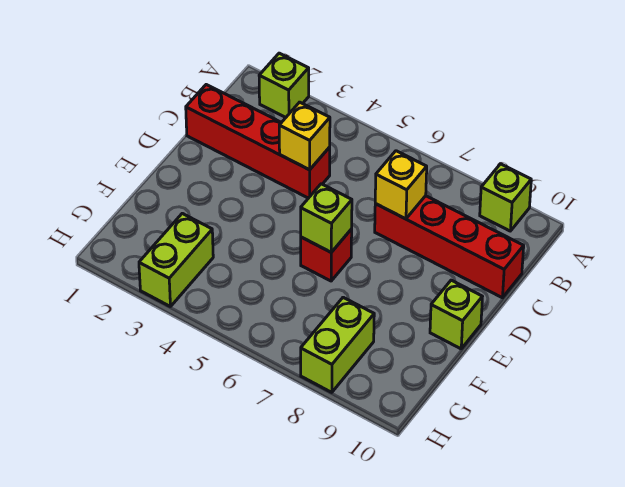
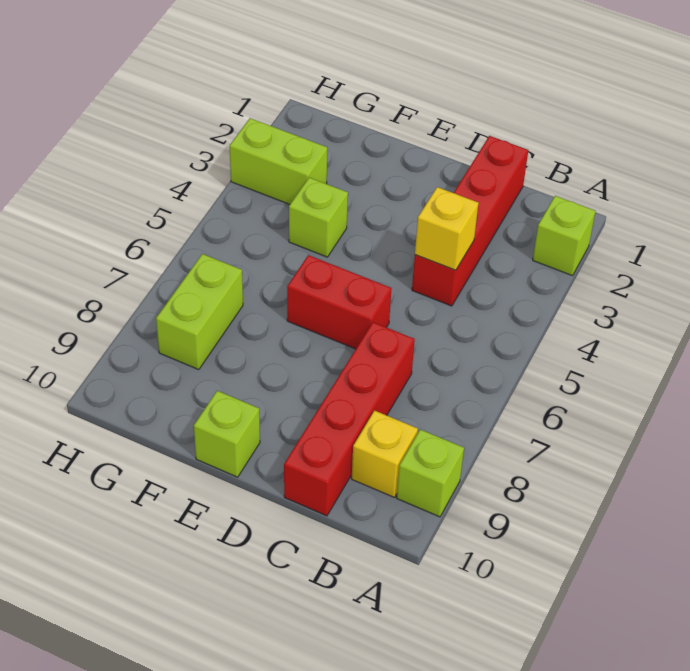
yellow brick C7 level 2 -> yellow brick B9 level 1
red brick E6 level 1 -> red brick D6:E6 level 1
lime brick E6 level 2 -> lime brick F4 level 1
lime brick G8:H8 level 1 -> lime brick G7:G8 level 1

